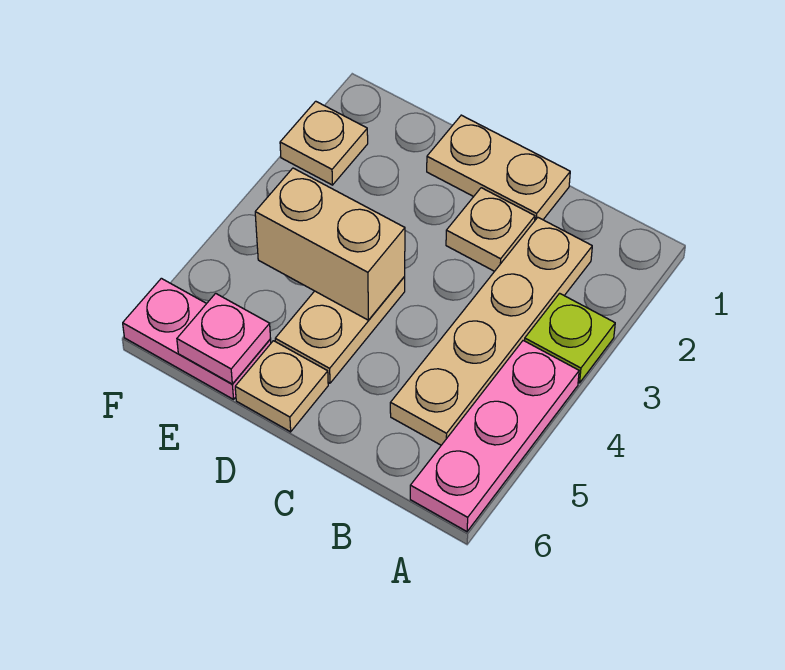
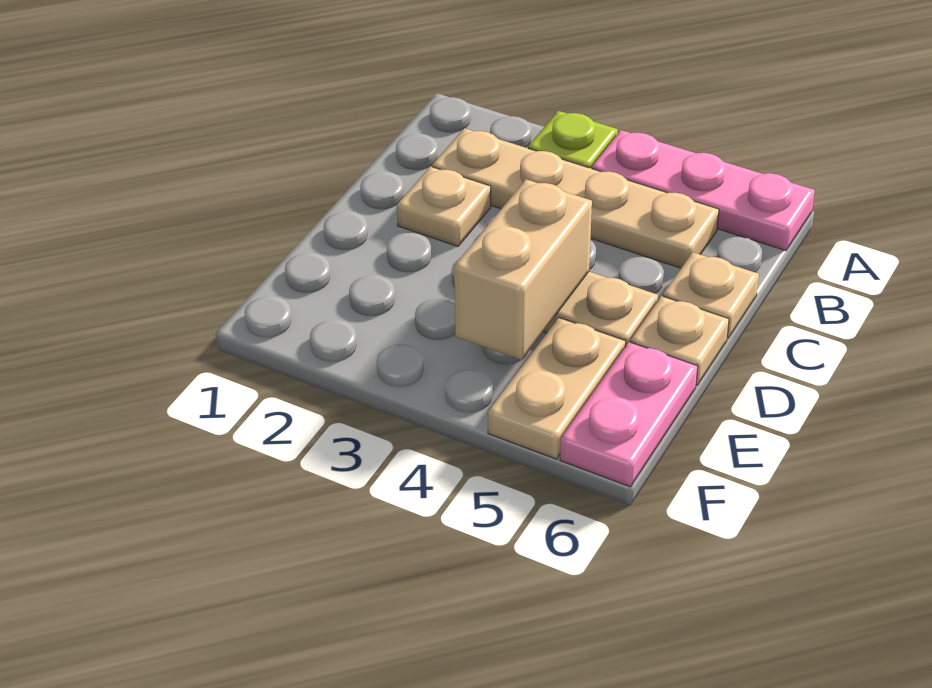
tan plate C1:D1 level 1 -> tan plate E5:F5 level 1
pink plate E6 level 2 -> none
tan plate F2 level 1 -> tan plate C6 level 1

